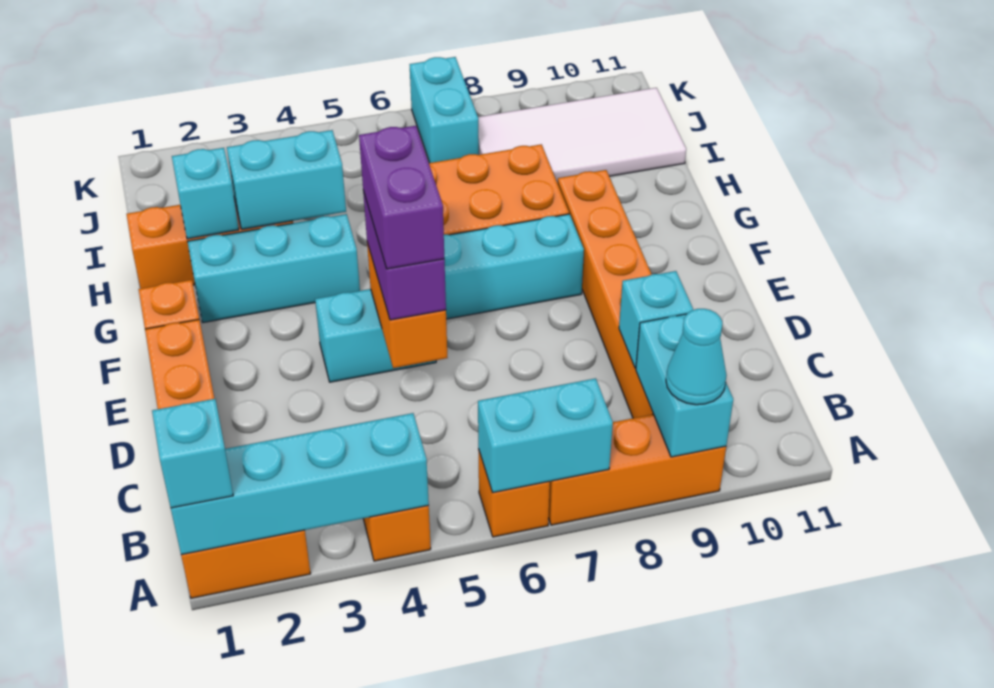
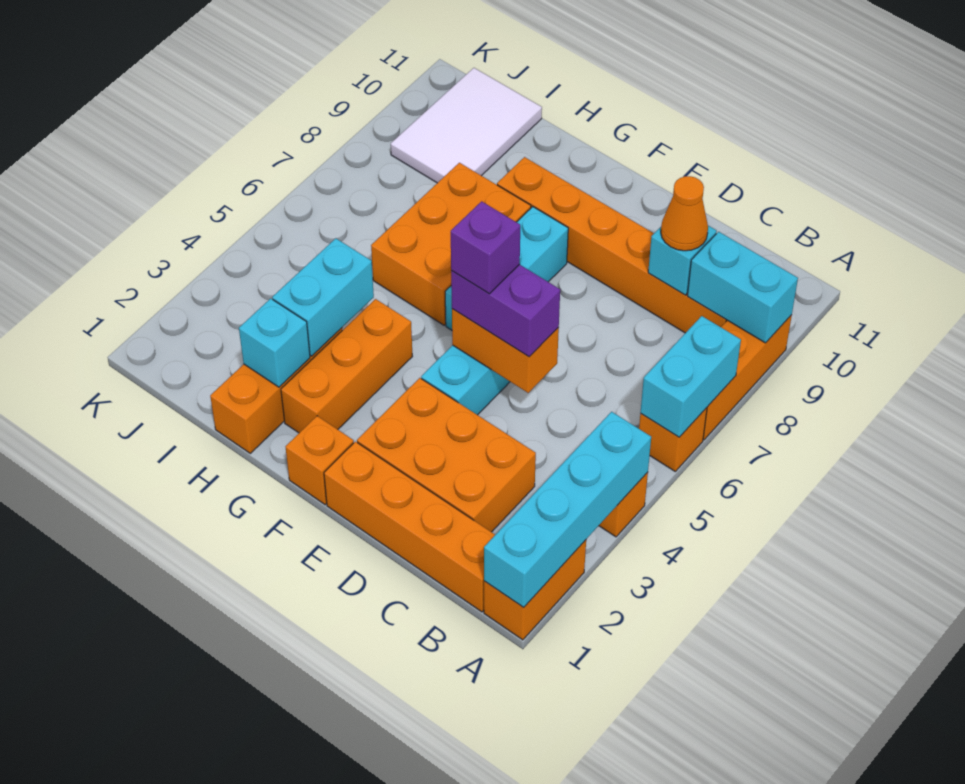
cyan brick A1 level 3 -> none
cyan cone A9 level 3 -> none
none -> orange brick C2:E3 level 1
none -> orange cone C9 level 3
purple brick D5:E5 level 4 -> purple brick E5 level 4
cyan brick G2:G4 level 1 -> orange brick G2:G4 level 1
white tile I8:J11 level 1 -> white tile I9:J11 level 1
cyan brick J7:K7 level 1 -> none

